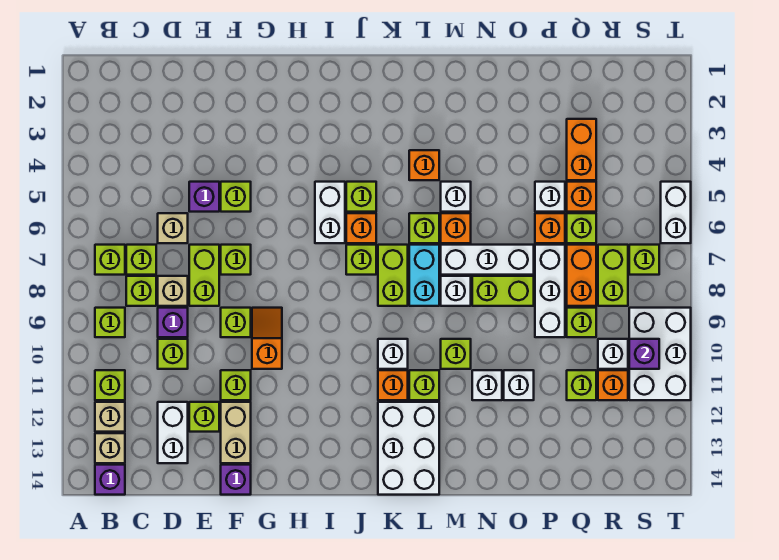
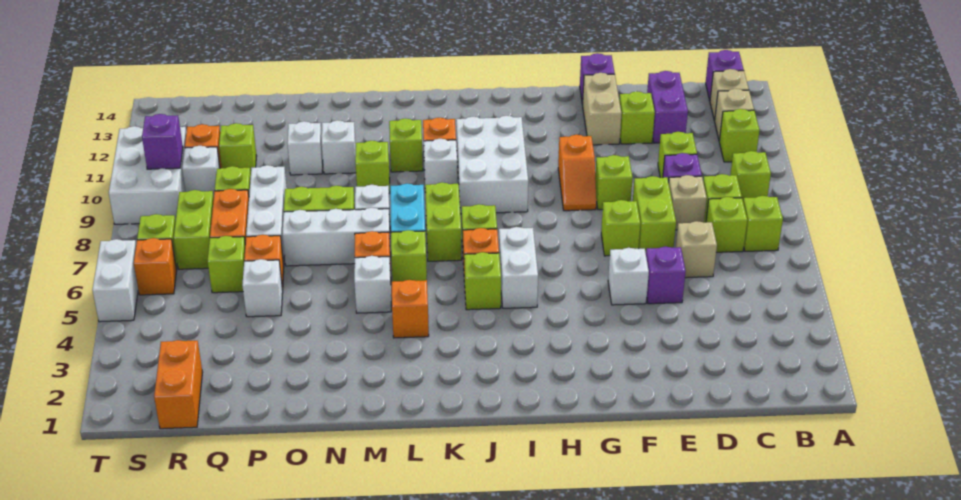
white brick D12:D13 level 1 -> purple brick D12:D13 level 1
lime brick F5 level 1 -> white brick F5 level 1
lime brick F11 level 1 -> none
white brick K12:L14 level 1 -> white brick I9:J11 level 1
orange brick Q3:Q4 level 1 -> orange brick R1:R2 level 1
orange brick Q5 level 1 -> orange brick S6 level 1

